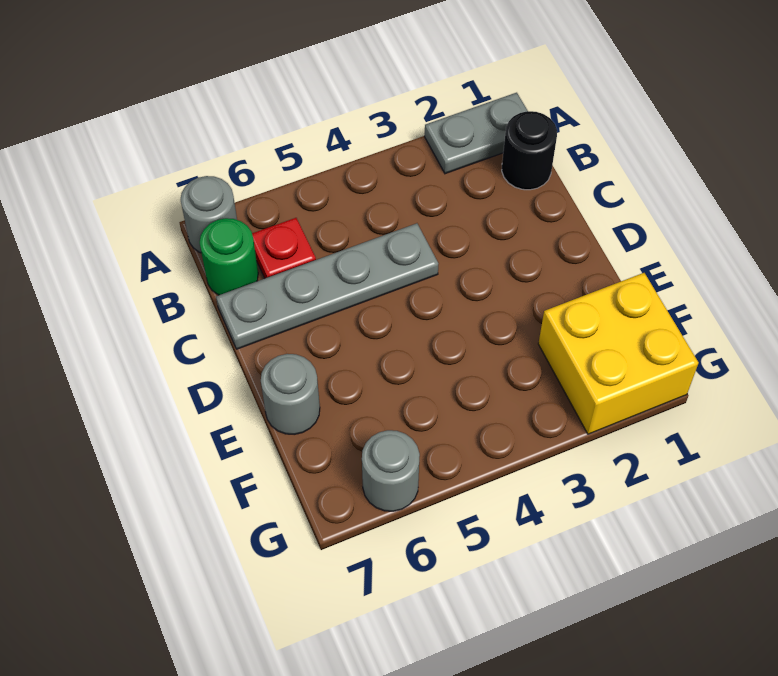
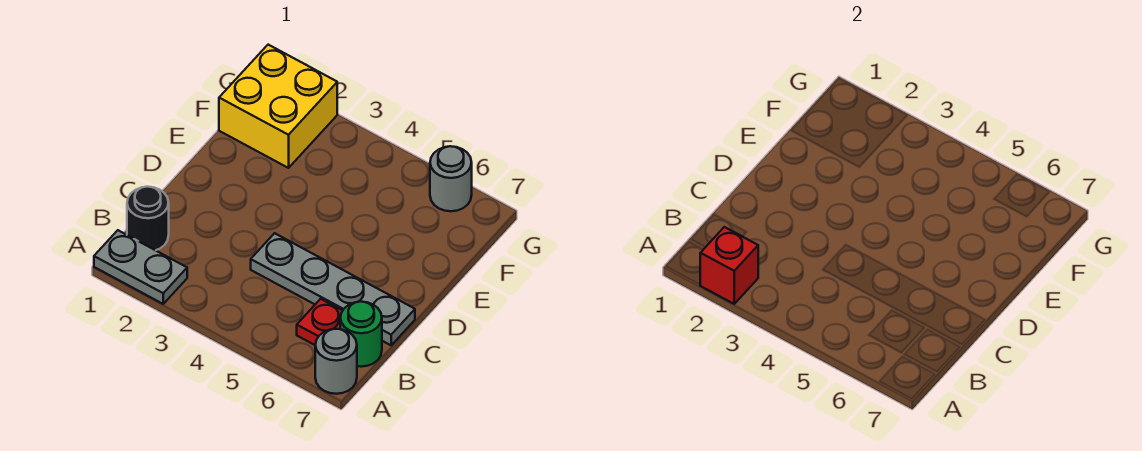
none -> red brick A2 level 2
grey round brick E7 level 1 -> none

